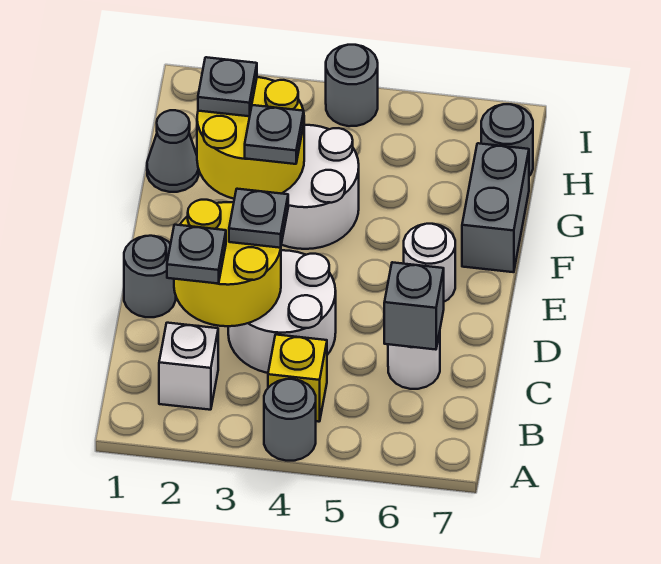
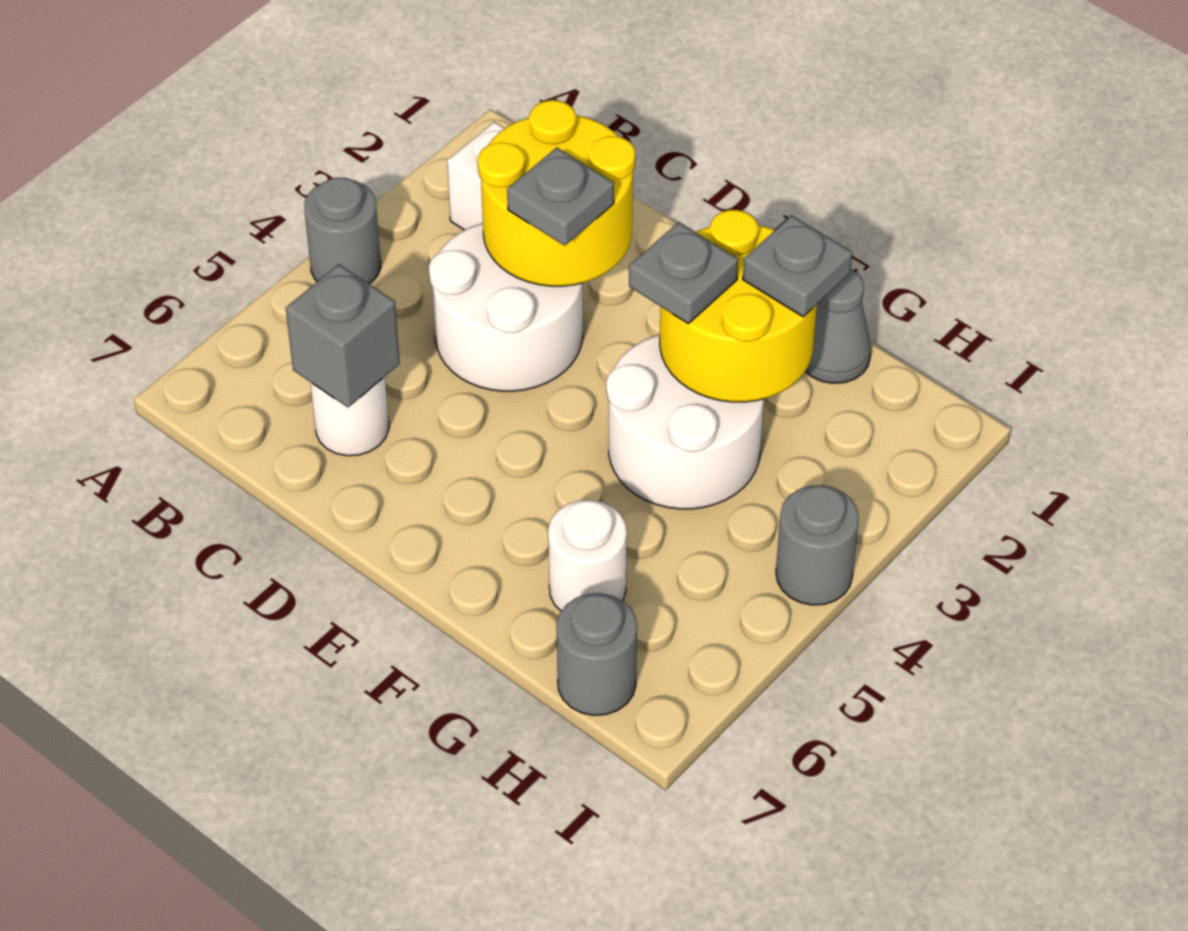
yellow brick B4 level 1 -> none
grey plate C2 level 3 -> none
grey round brick D1 level 1 -> none
white round brick E6 level 1 -> white round brick G6 level 1
grey brick F7:G7 level 1 -> none

